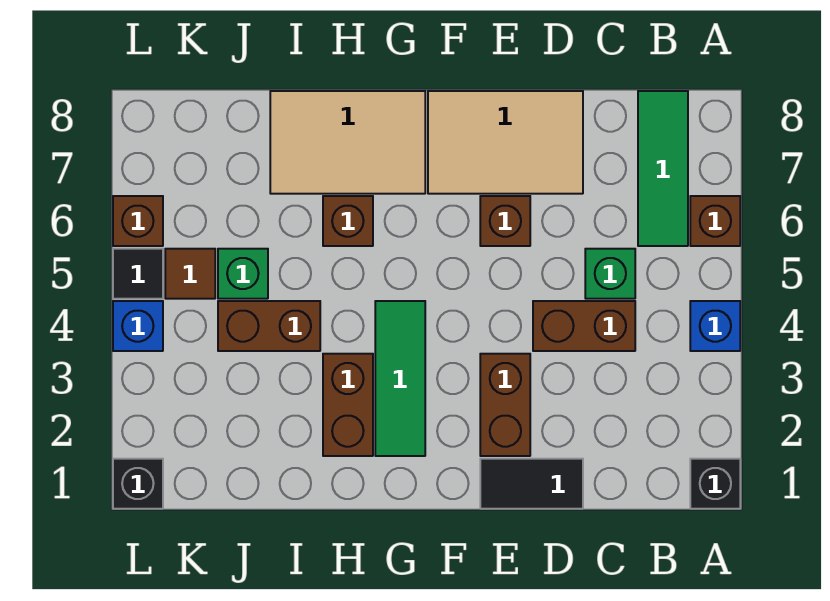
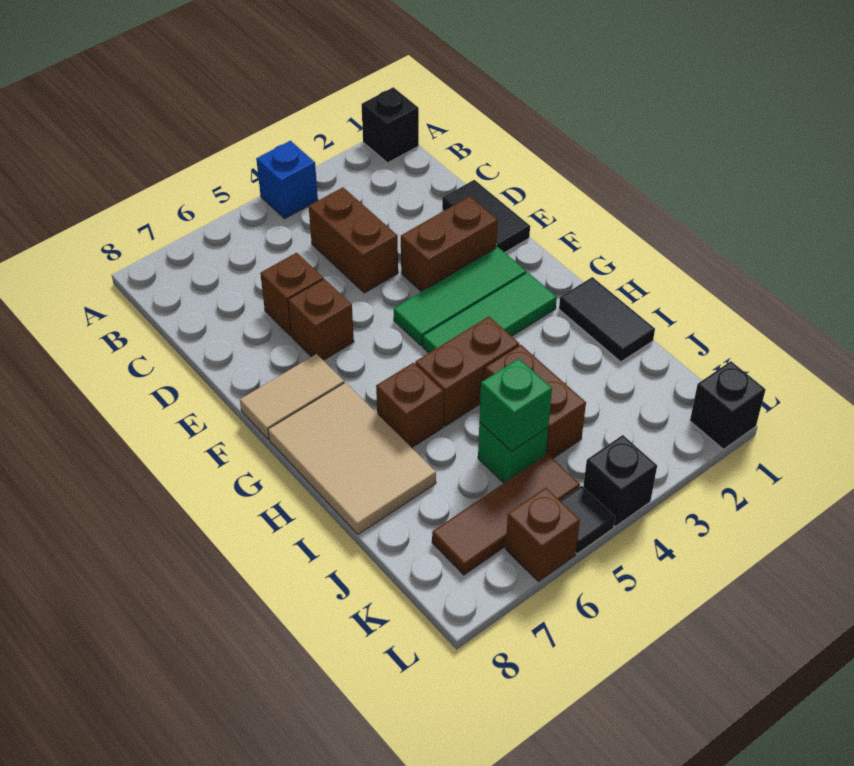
brown brick A6 level 1 -> brown brick D6 level 1
green tile B6:B8 level 1 -> green tile F2:F4 level 1
green brick C5 level 1 -> green brick J5 level 2
tan tile D7:F8 level 1 -> tan tile F7:F8 level 1
none -> black tile H1:I1 level 1
brown brick H2:H3 level 1 -> brown brick H4:H5 level 1
brown tile K5 level 1 -> brown tile K5:K7 level 1
blue brick L4 level 1 -> black brick L4 level 1

